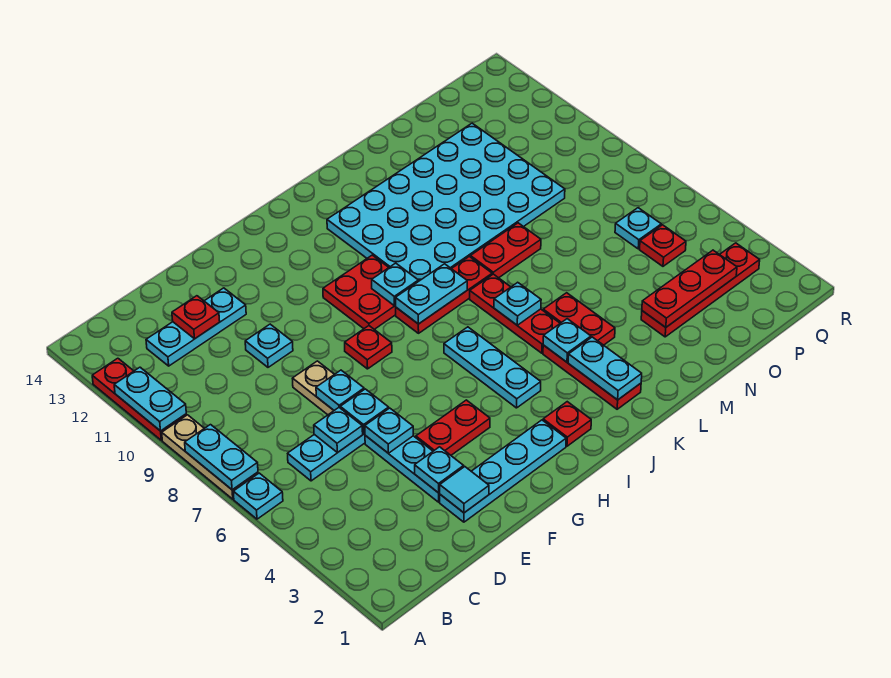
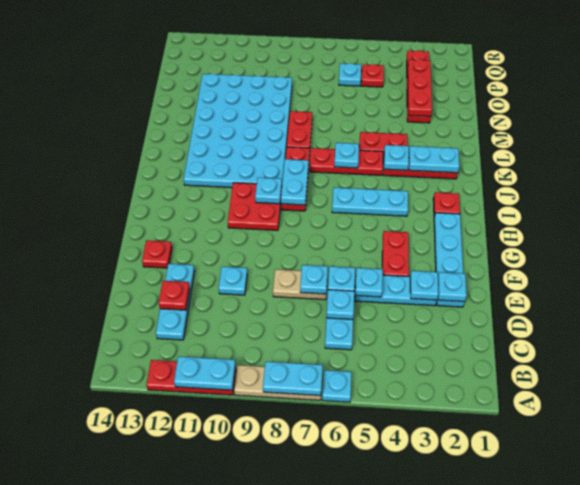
cyan tile E2 level 2 -> cyan plate E2 level 2
red plate G8 level 1 -> red plate F13 level 1

